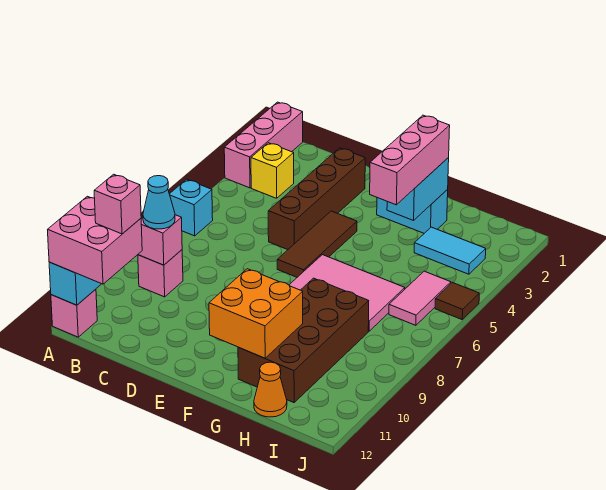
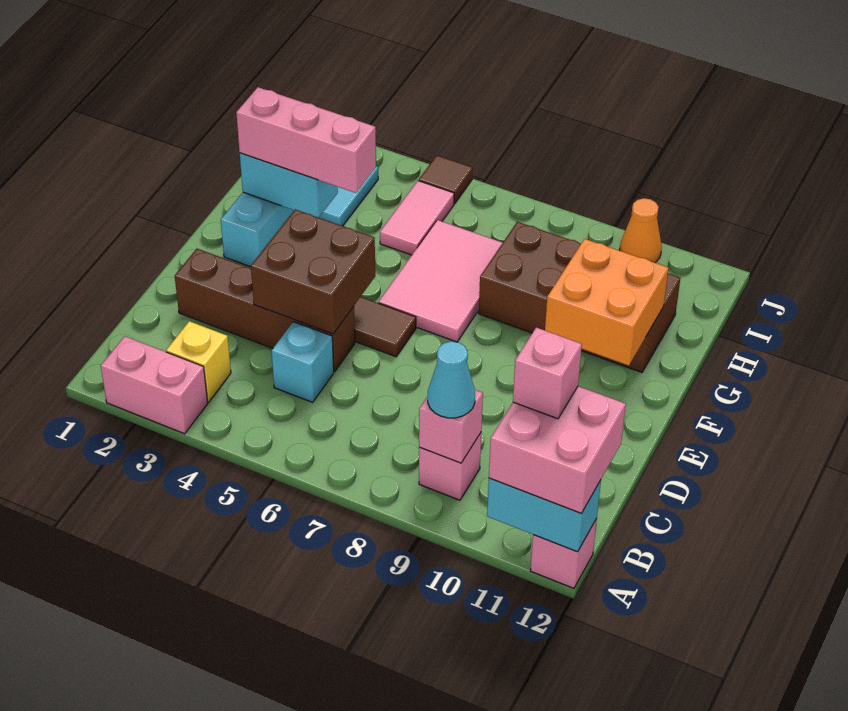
pink brick A1:A3 level 1 -> pink brick A2:A3 level 1
cyan brick A6 level 1 -> cyan brick C5 level 1
none -> brown brick D4:E5 level 2
orange cone H12 level 1 -> orange cone J10 level 1
pink tile I5:I6 level 1 -> pink tile H5:I5 level 1

